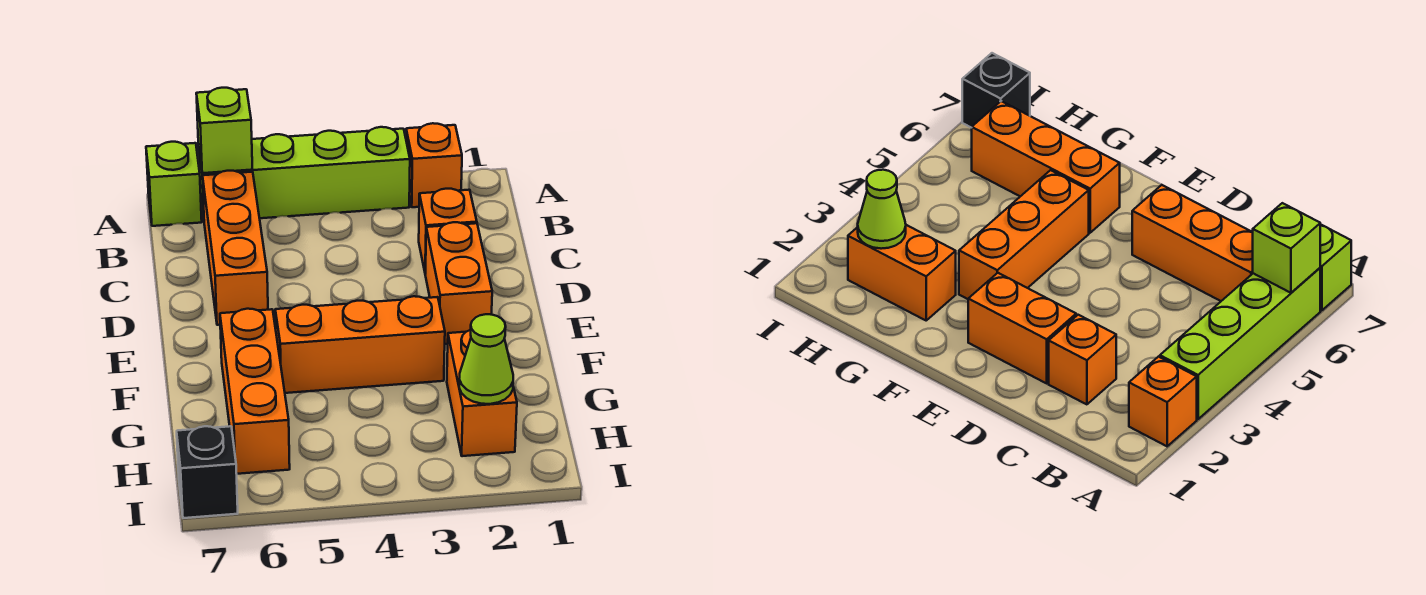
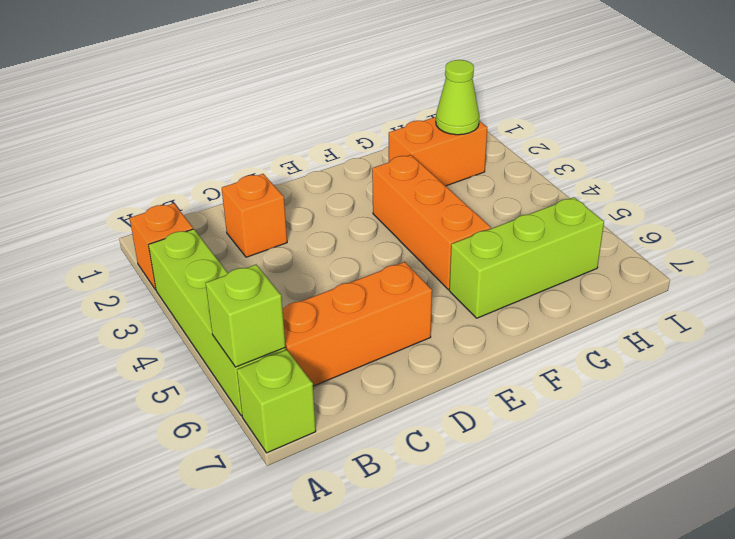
orange brick D2:E2 level 1 -> none
orange brick F6:H6 level 1 -> lime brick F6:H6 level 1
black brick I7 level 1 -> none

